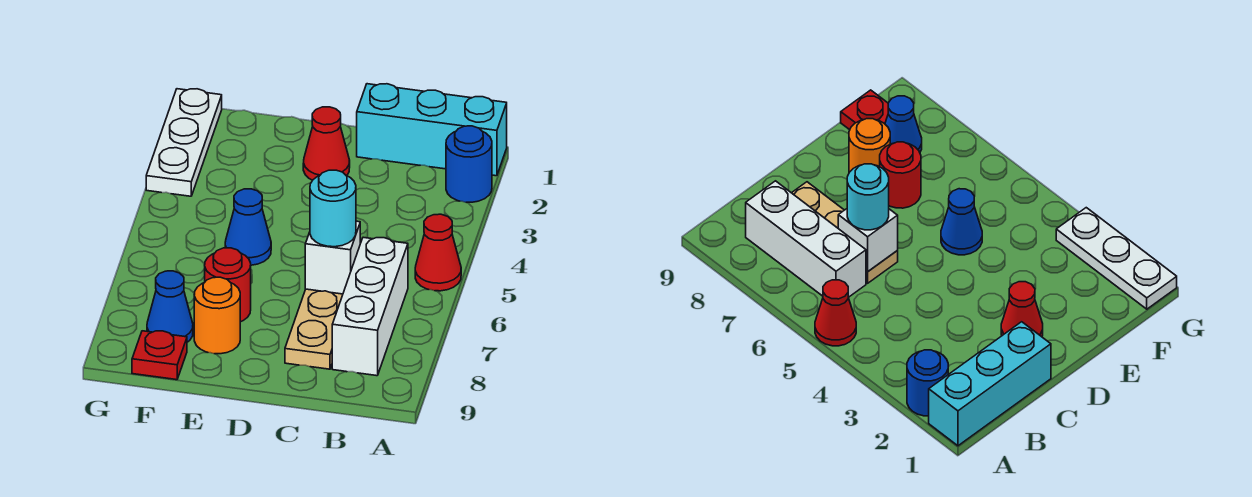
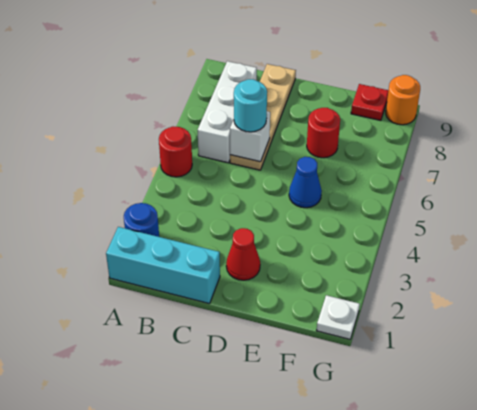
red cone A5 level 1 -> red round brick A5 level 1
tan plate C6:C8 level 1 -> tan plate C6:C9 level 1
orange round brick E8 level 1 -> orange round brick G9 level 1
blue cone F8 level 1 -> none
white plate G1:G3 level 1 -> white plate G1 level 1

